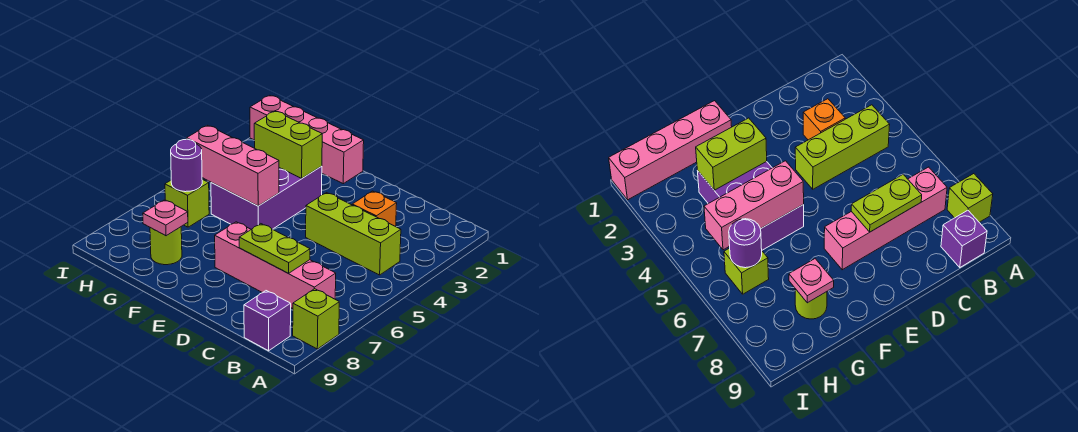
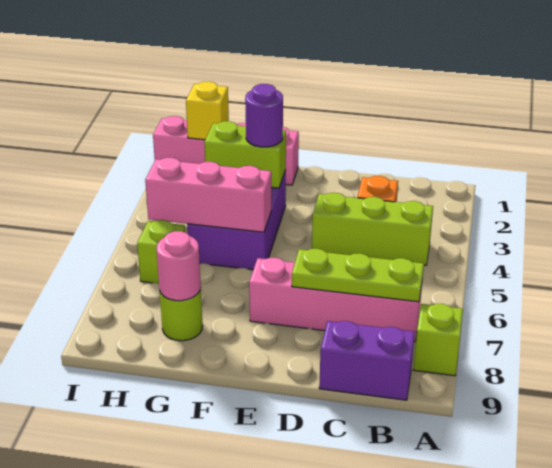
purple brick B9 level 1 -> purple brick B9:C9 level 1
lime plate C7:D7 level 2 -> lime plate B7:D7 level 2
pink plate G8 level 2 -> pink round brick G8 level 2
none -> yellow brick H1 level 2
purple round brick H6 level 2 -> purple round brick F3 level 3

